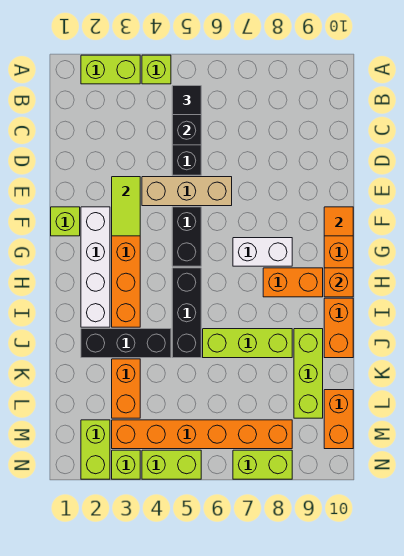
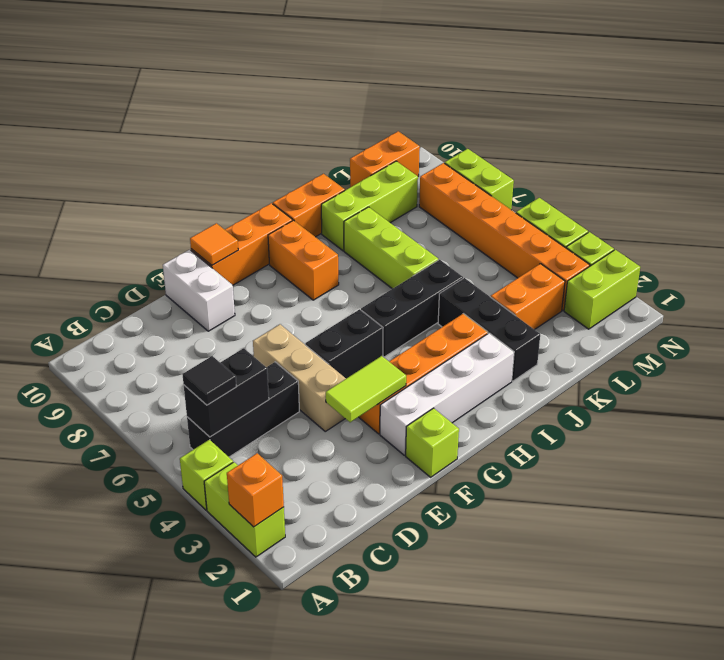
white brick G7:G8 level 1 -> white brick E9:E10 level 1
orange brick H10 level 2 -> orange brick A2 level 2

